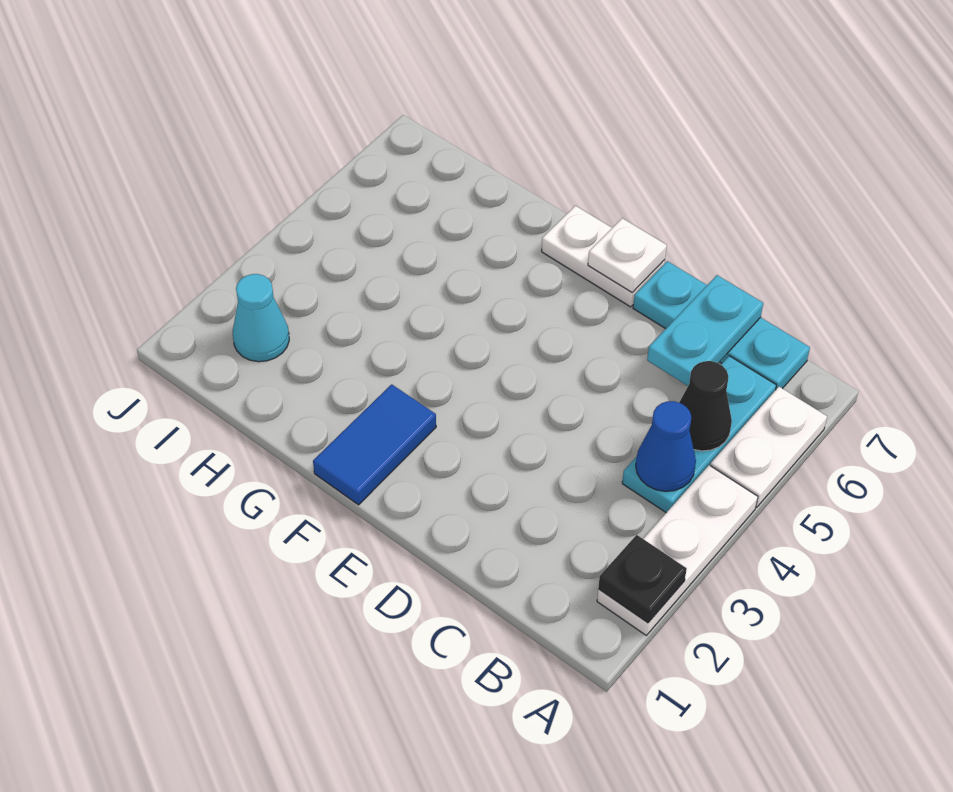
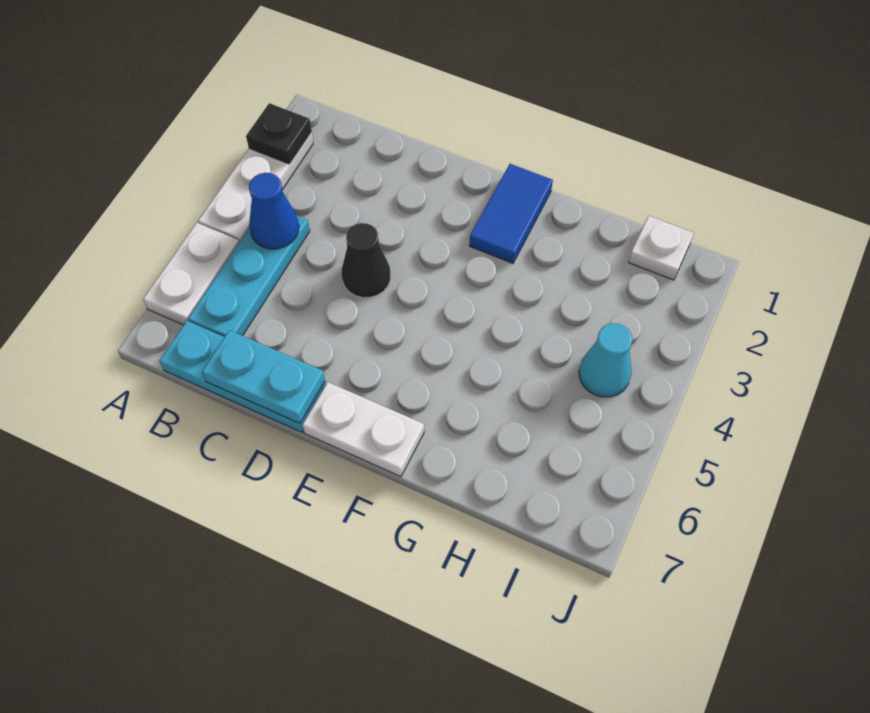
black cone B5 level 2 -> black cone D4 level 1
cyan plate C6:C7 level 2 -> cyan plate C7:D7 level 2
white plate E7 level 2 -> white plate I1 level 1
cyan cone I2 level 1 -> cyan cone I4 level 1

